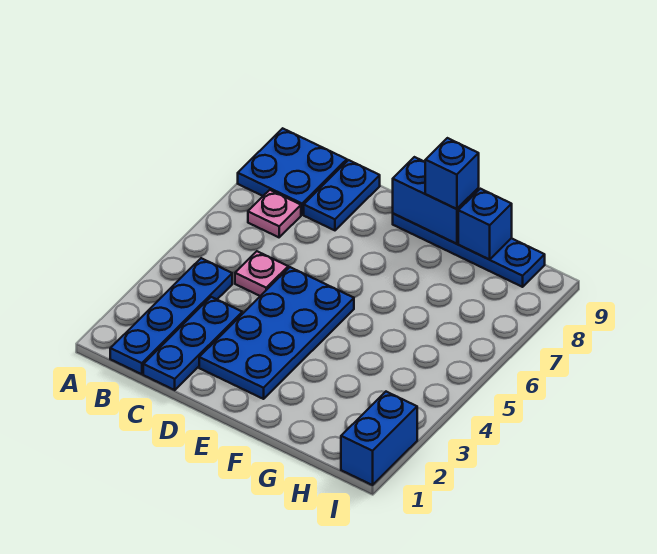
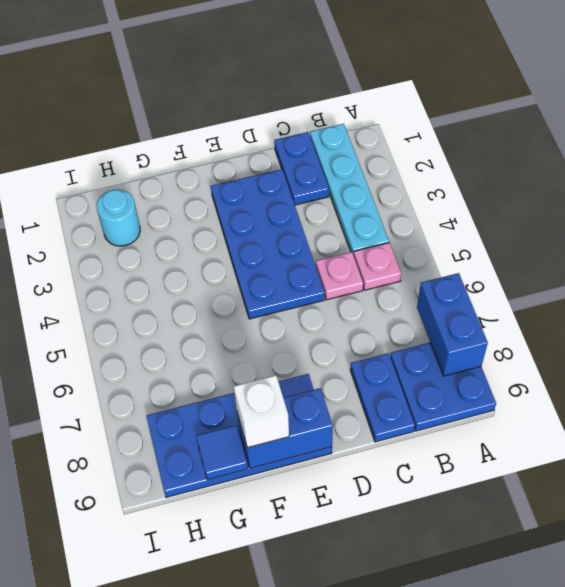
blue plate B1:B4 level 1 -> cyan plate B1:B4 level 1
pink plate B7 level 1 -> pink plate B5 level 1
blue plate C1:C3 level 1 -> blue plate C1:C2 level 1
blue plate E9:H9 level 1 -> blue plate E8:H9 level 1
blue brick F9 level 3 -> white brick F9 level 3
blue brick G9 level 2 -> blue tile G9 level 2
none -> cyan round brick H2 level 1
blue brick I1:I2 level 1 -> blue brick A7:A8 level 2

